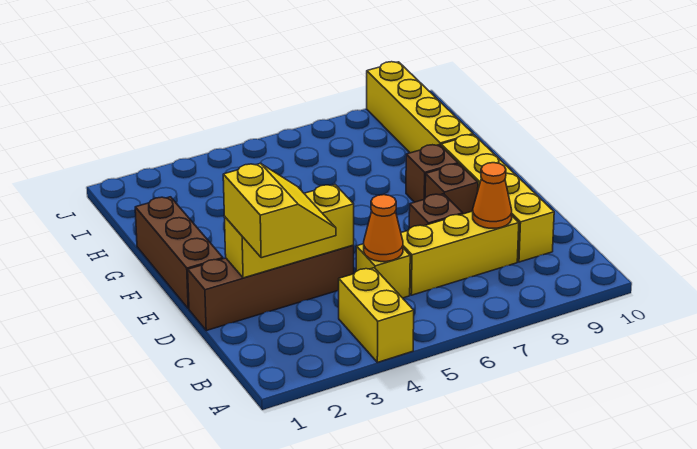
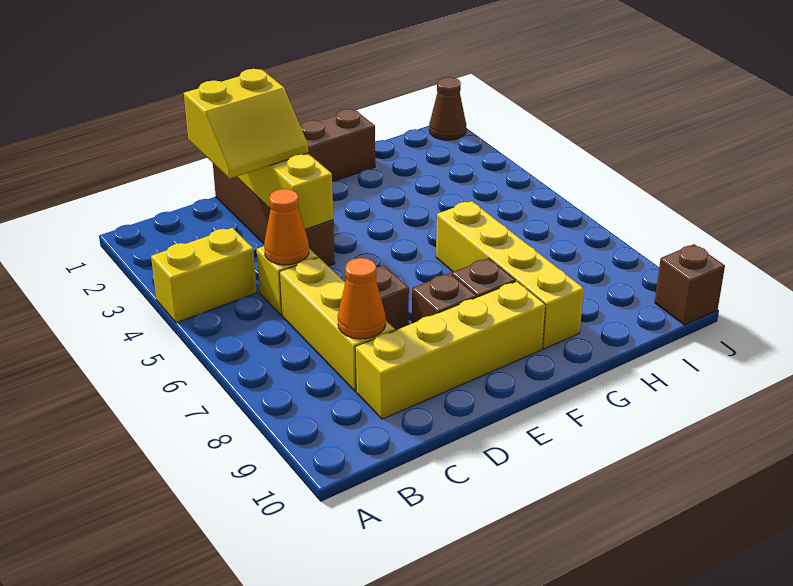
yellow brick G9:J9 level 1 -> yellow brick G6:G9 level 1
none -> brown cone J1 level 1
none -> brown brick J10 level 1

